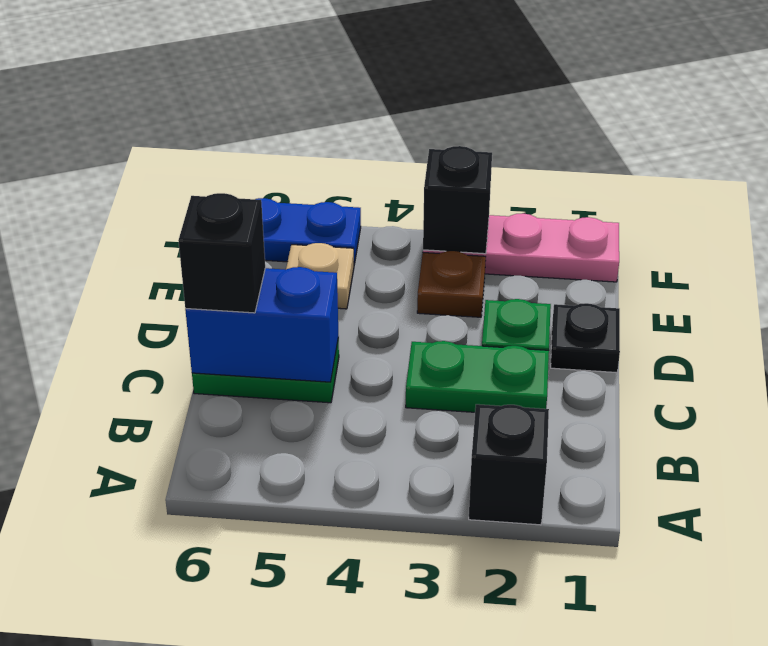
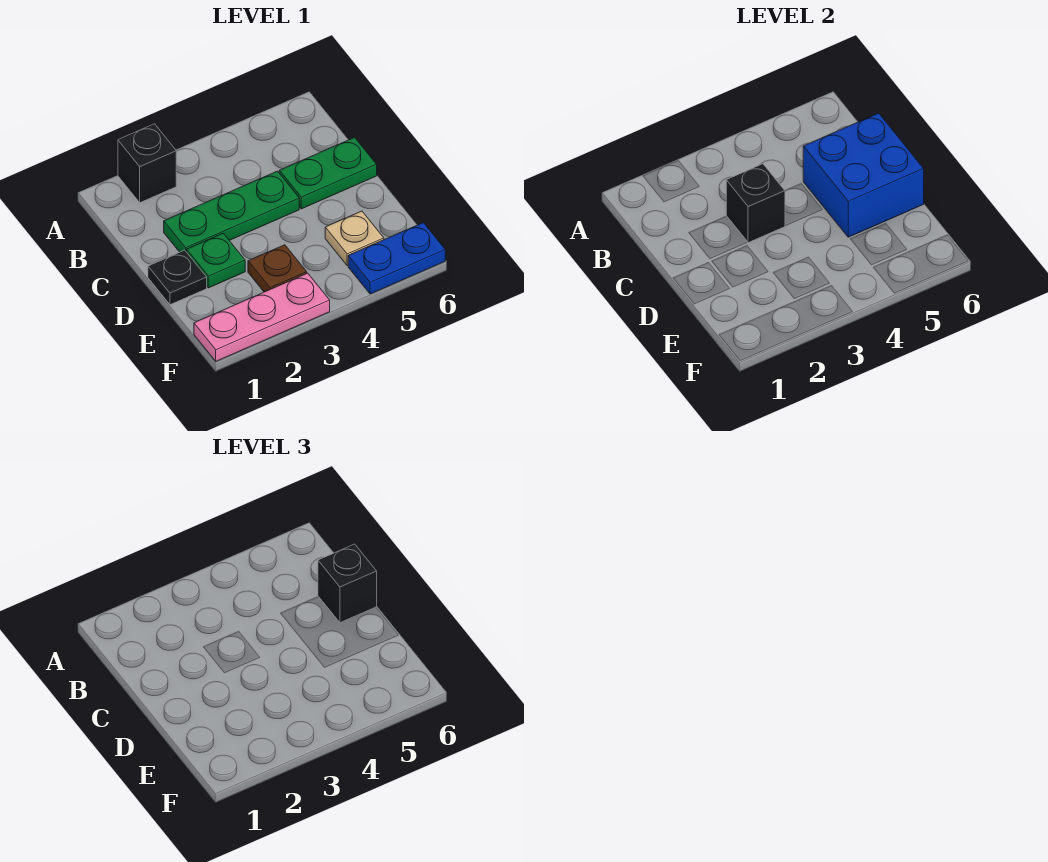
green plate C2:C3 level 1 -> green plate C2:C4 level 1
blue brick C5:C6 level 2 -> blue brick C5:D6 level 2
black brick F3 level 2 -> black brick C3 level 2

